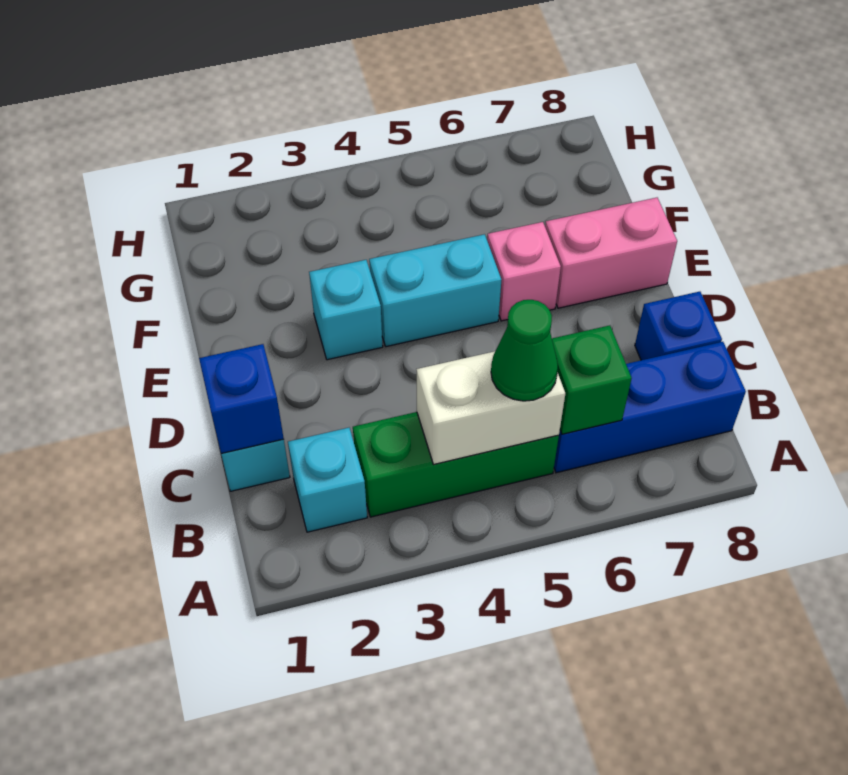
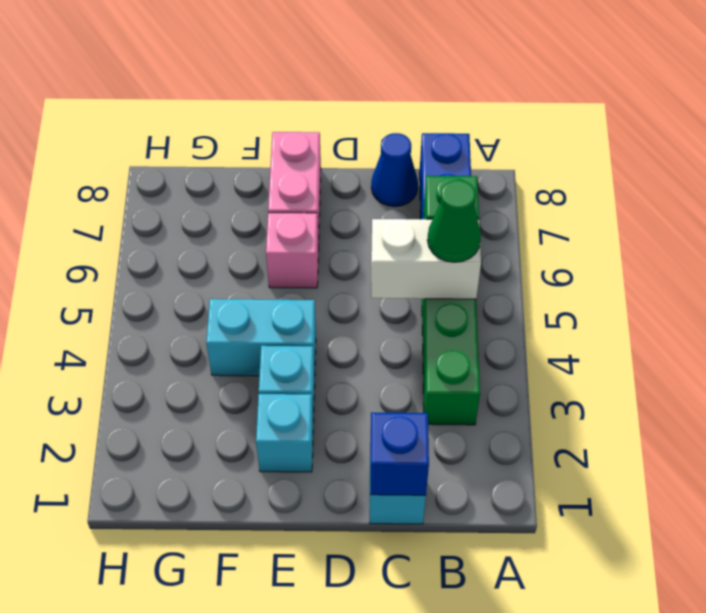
cyan brick B2 level 1 -> cyan brick E2 level 1
white brick B4:B5 level 2 -> white brick B5:C5 level 2
blue brick C8 level 1 -> blue cone C8 level 1
cyan brick E4:E5 level 1 -> cyan brick E4:F4 level 1

